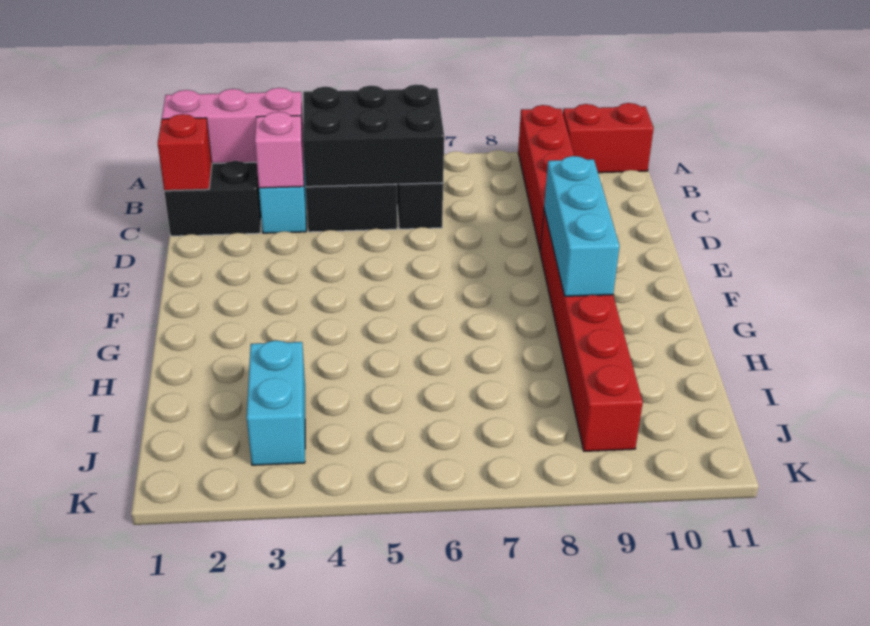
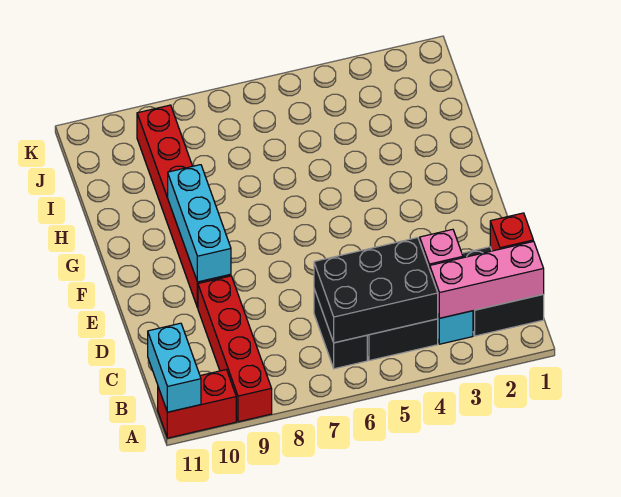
cyan brick I3:J3 level 1 -> cyan brick A11:B11 level 2

